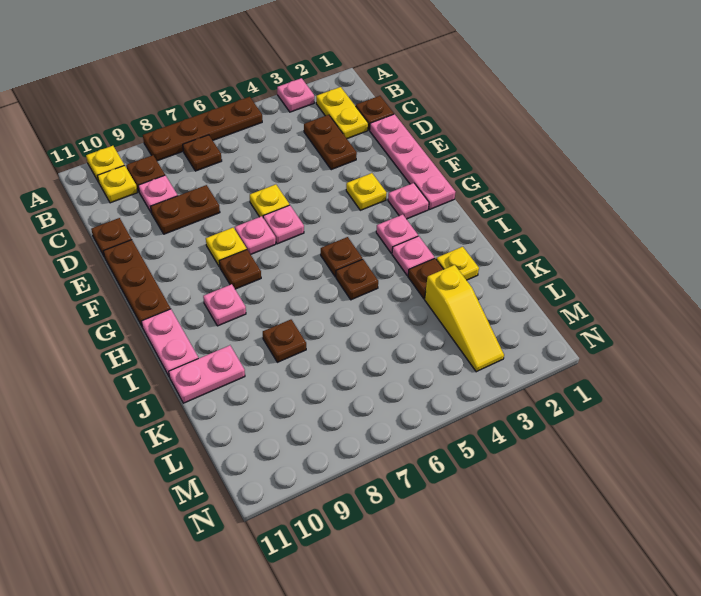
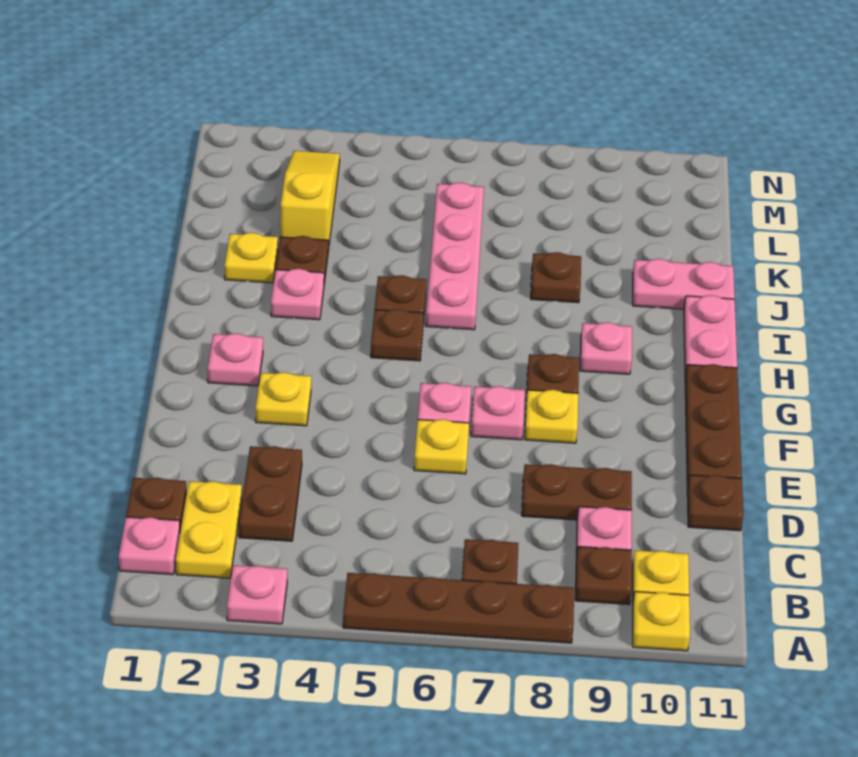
pink plate D1:G1 level 1 -> pink plate I6:L6 level 1
pink plate H3 level 1 -> pink plate B1 level 1

